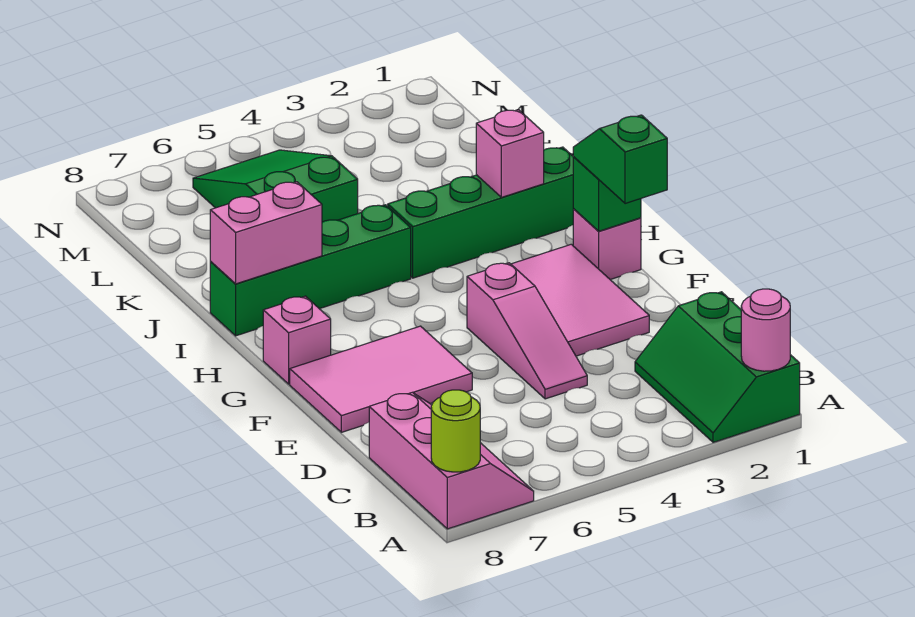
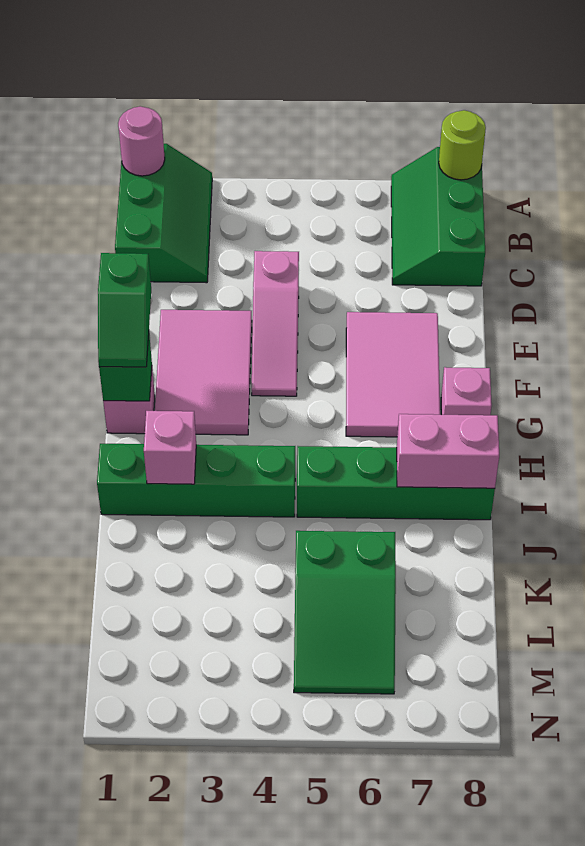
pink slope A7:C8 level 1 top 8 -> green slope A7:C8 level 1 top 8
pink slope D4:F4 level 1 top F -> pink slope D4:F4 level 1 top D
pink tile E6:F8 level 1 -> pink tile E6:G7 level 1

